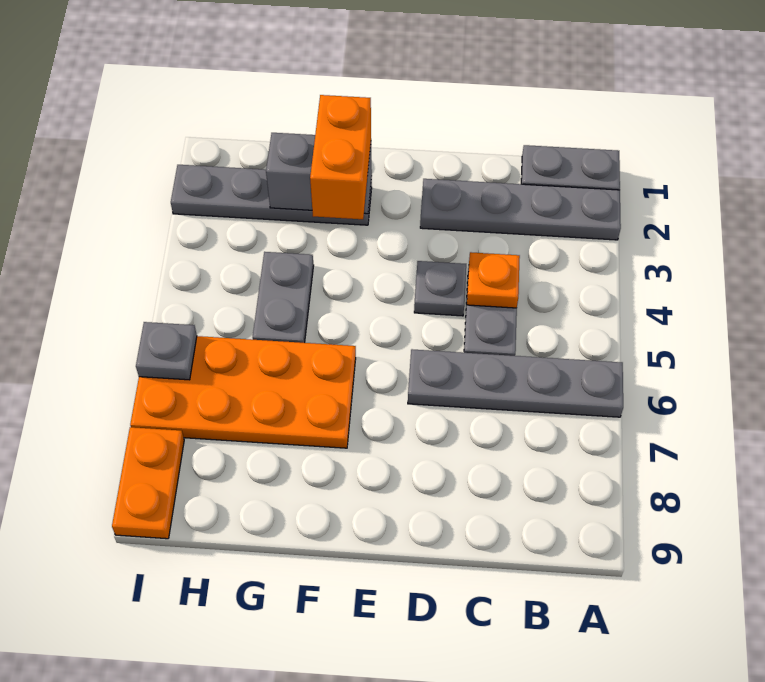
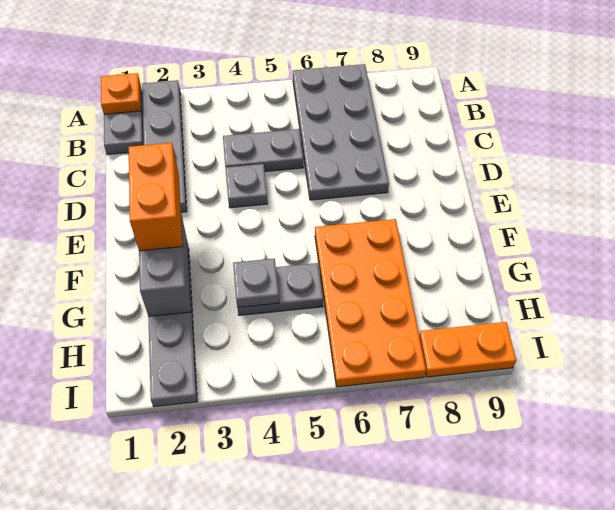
grey plate A6:D6 level 1 -> grey plate A6:D7 level 1
orange plate C4 level 2 -> orange plate A1 level 2
orange brick F2:F3 level 3 -> orange brick E2:F2 level 3
grey plate I6 level 2 -> grey plate G4 level 2

